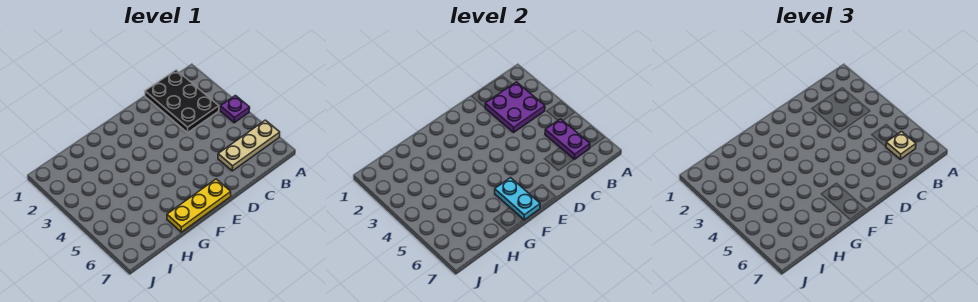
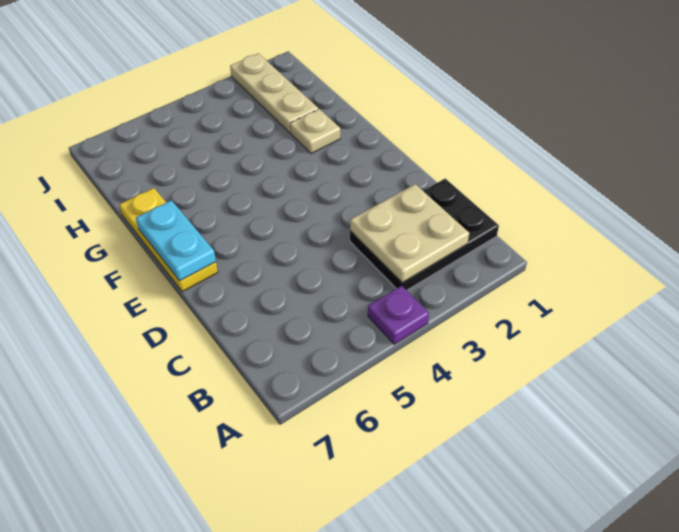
tan plate A6:C6 level 1 -> tan plate H2:J2 level 1
purple plate B2:C3 level 2 -> tan plate B2:C3 level 2
purple plate B5:B6 level 2 -> none
tan plate B6 level 3 -> tan plate G2 level 1
cyan plate F6:F7 level 2 -> cyan plate E7:F7 level 2

